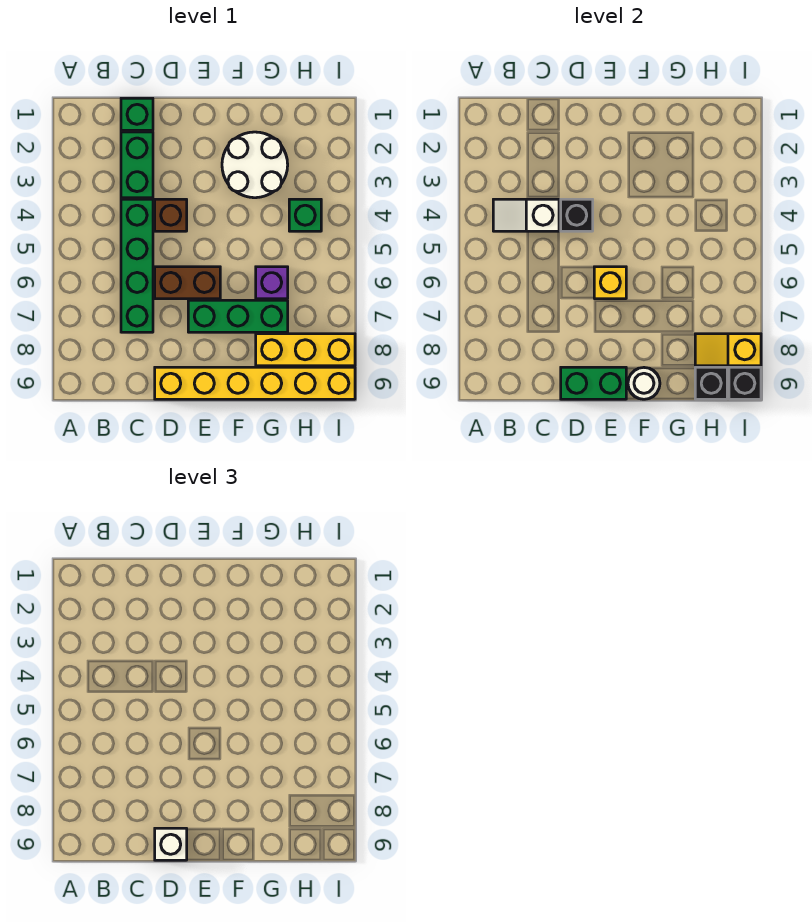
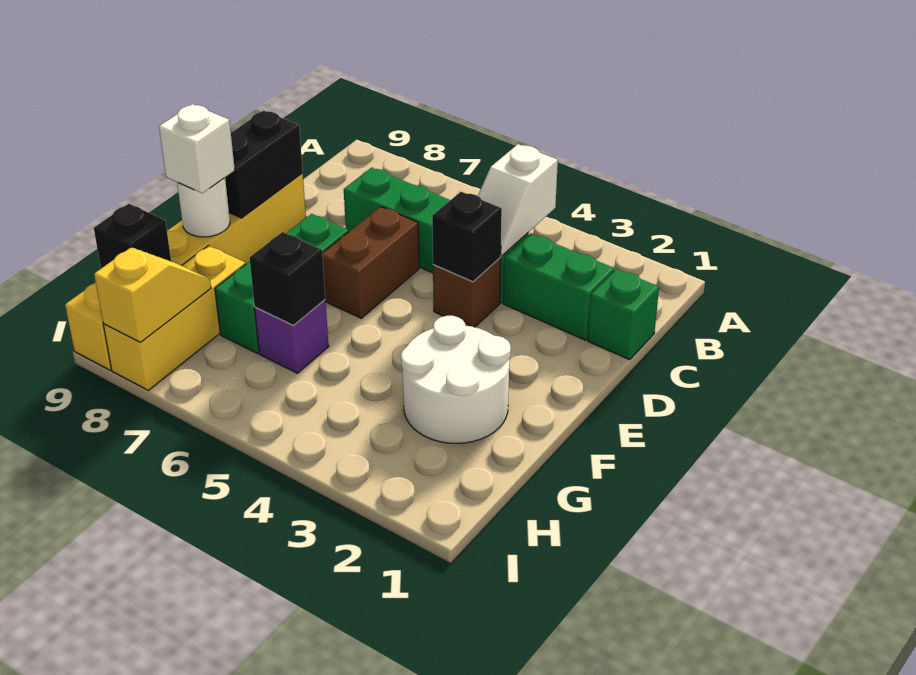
white slope B4:C4 level 2 top C -> white slope B4:C4 level 2 top B
green brick D9:E9 level 2 -> black brick D9:E9 level 2
white brick D9 level 3 -> white brick F9 level 3
yellow brick E6 level 2 -> none
green brick H4 level 1 -> none
black brick I9 level 2 -> black brick G6 level 2

